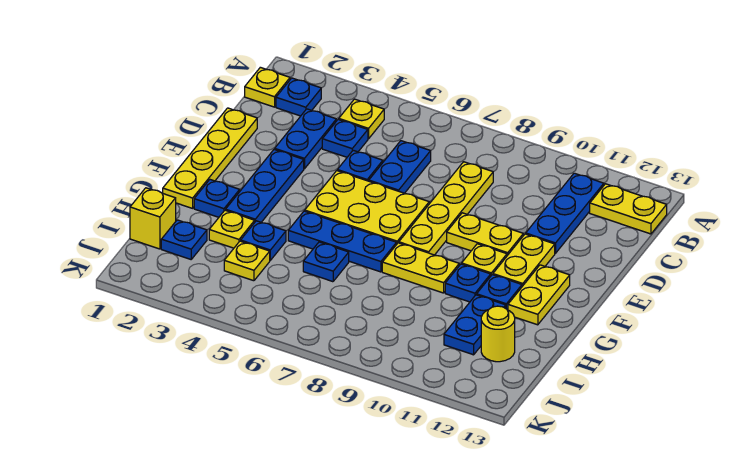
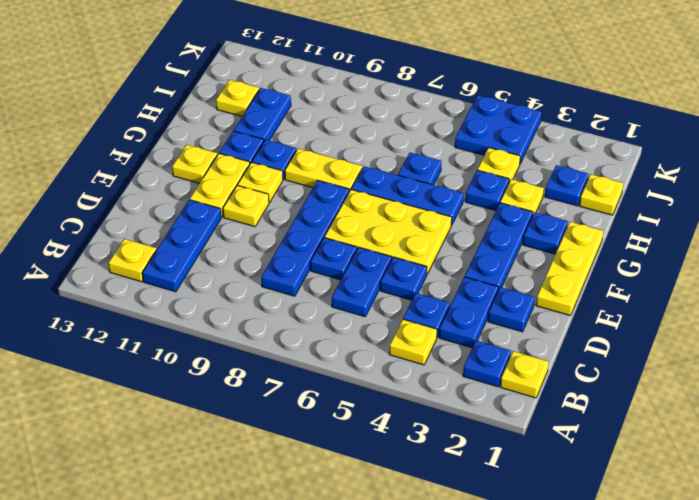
yellow plate B12:B13 level 1 -> yellow plate B12 level 1
yellow plate C8:F8 level 1 -> blue plate C8:F8 level 1
yellow plate D1:G1 level 1 -> yellow plate E1:G1 level 1
none -> blue plate D2 level 1
none -> blue plate D7 level 1
yellow plate E9:E10 level 1 -> yellow plate E10 level 1
yellow plate F12:G12 level 1 -> yellow plate F12 level 1
yellow brick I1 level 1 -> yellow plate I1 level 1
yellow round brick I12 level 1 -> yellow plate I12 level 1
none -> blue plate J4:K5 level 1

